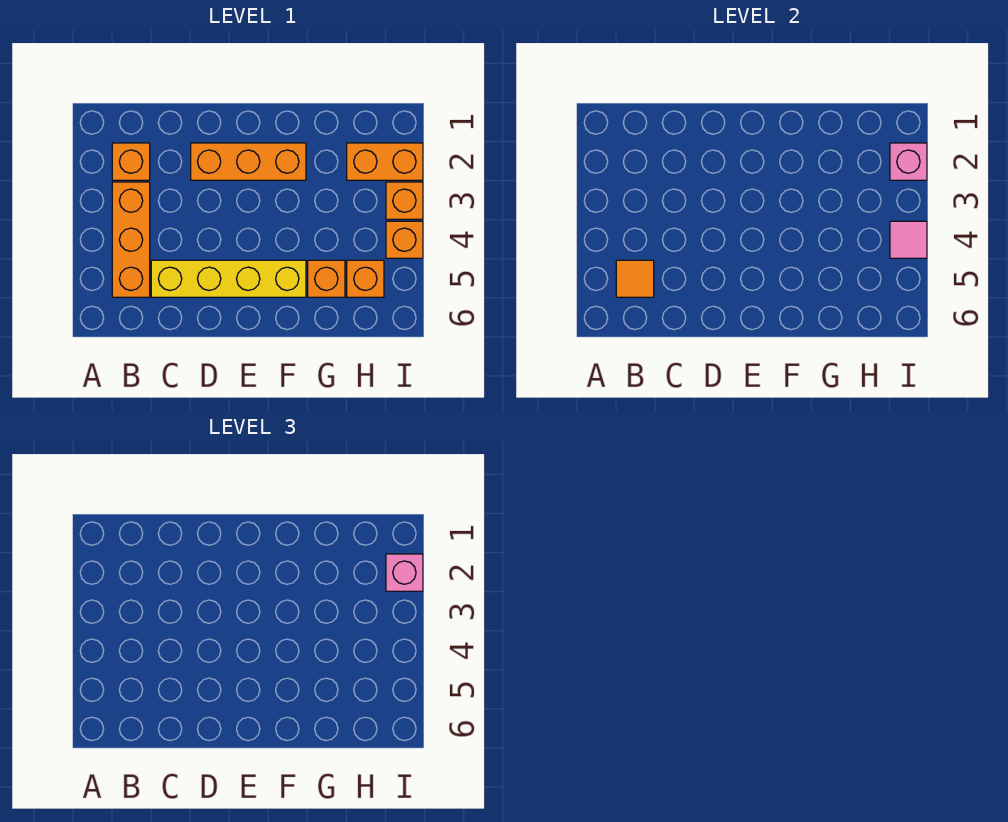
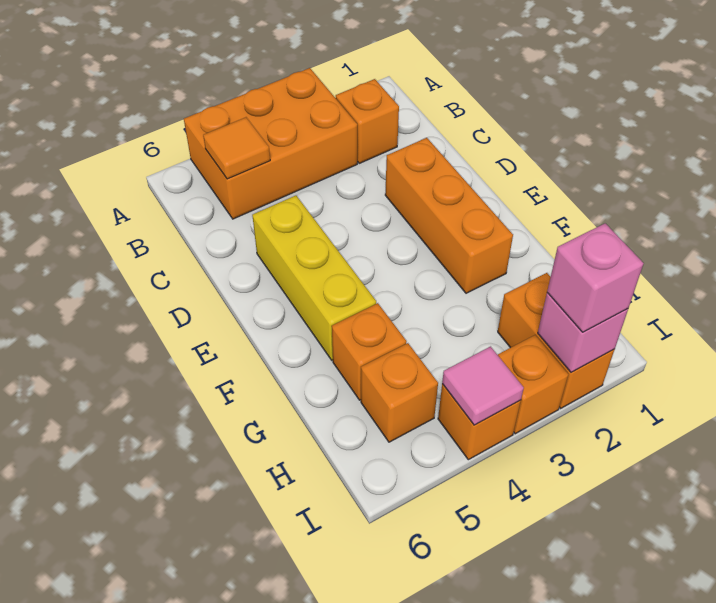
orange brick B3:B5 level 1 -> orange brick A3:B5 level 1
yellow brick C5:F5 level 1 -> yellow brick D5:F5 level 1

